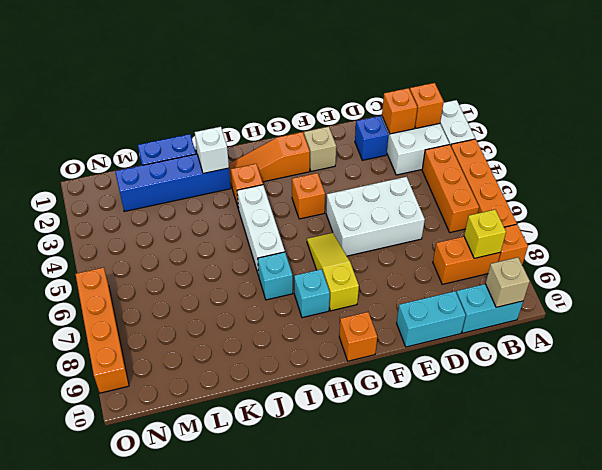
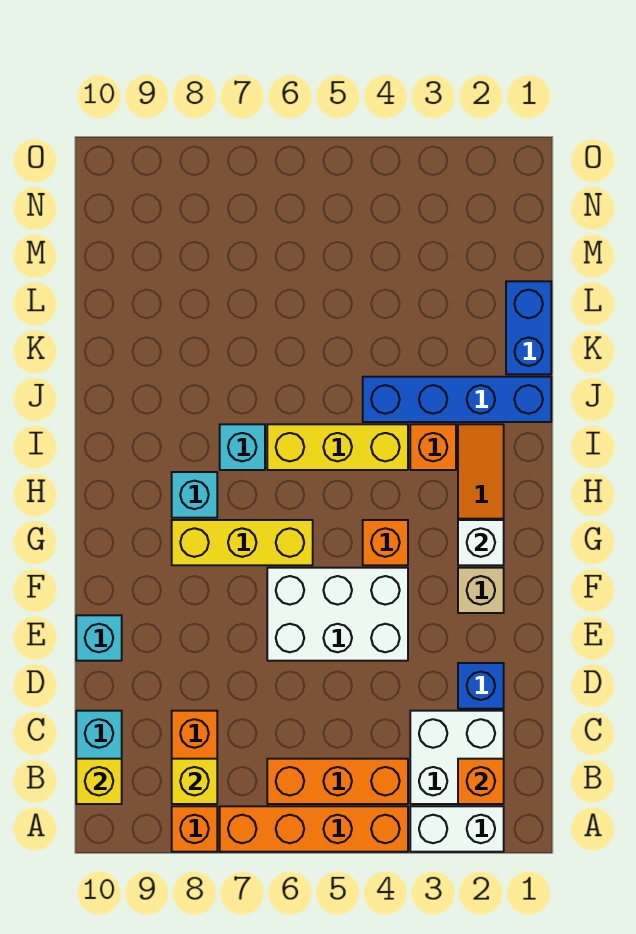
tan brick B10 level 2 -> yellow brick B10 level 2
orange brick C2 level 2 -> none
white brick D5:F6 level 1 -> white brick E4:F6 level 1
cyan brick D10:E10 level 1 -> cyan brick E10 level 1
yellow slope G6:G8 level 1 top 8 -> yellow brick G6:G8 level 1
orange brick G10 level 1 -> none
white brick I4:I6 level 1 -> yellow brick I4:I6 level 1
blue brick J2:M2 level 1 -> blue brick J1:J4 level 1
white brick J2 level 2 -> white brick G2 level 2
orange brick O6:O9 level 1 -> none

